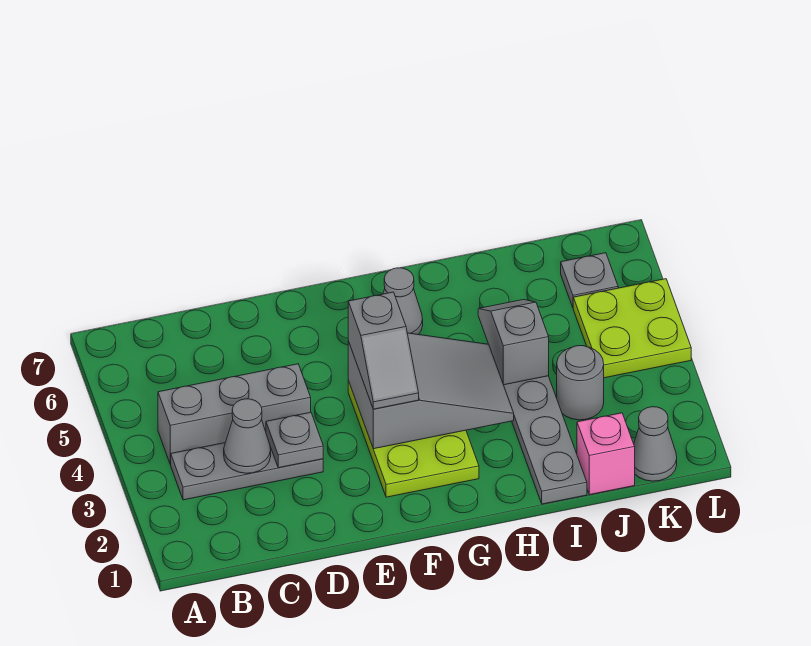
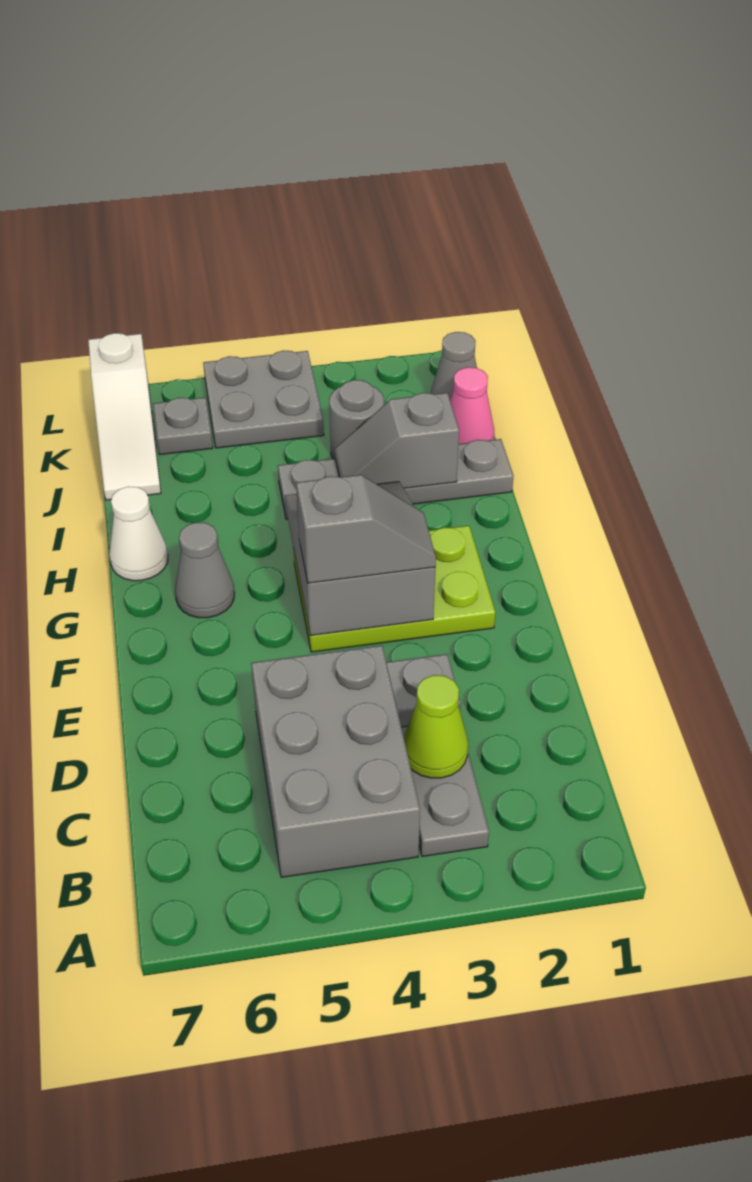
grey brick B4:D4 level 1 -> grey brick B4:D5 level 1
grey cone C3 level 2 -> lime cone C3 level 2
none -> white cone H7 level 1
grey slope I4:I5 level 2 top 4 -> grey slope I2:I3 level 2 top 2
pink brick J1 level 1 -> pink cone J1 level 1
none -> white slope J7:L7 level 1 top L
lime plate K4:L5 level 1 -> grey plate K4:L5 level 1

